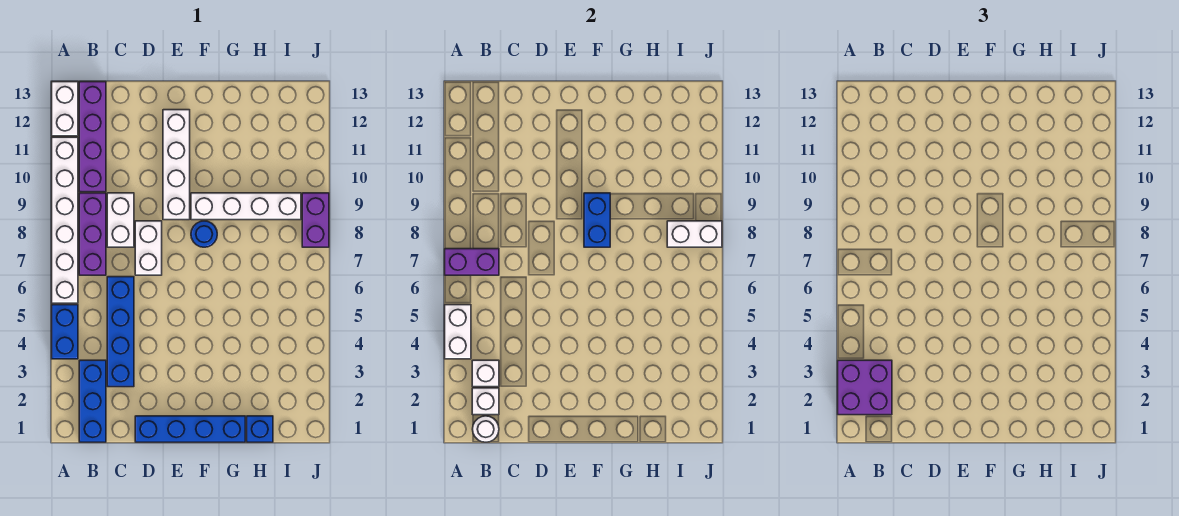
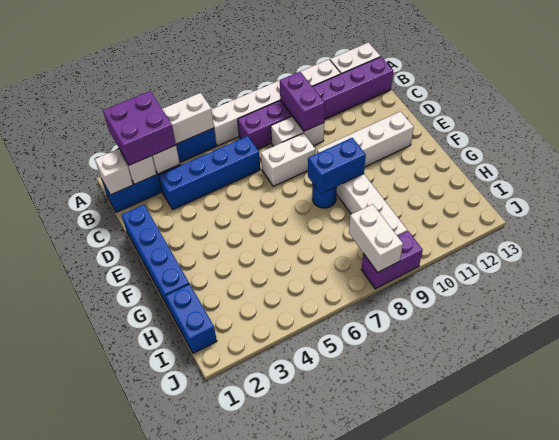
purple brick A7:B7 level 2 -> purple brick B9:C9 level 2
white round brick B1 level 2 -> white brick B1 level 2
blue brick H1 level 1 -> blue brick H1:I1 level 1

